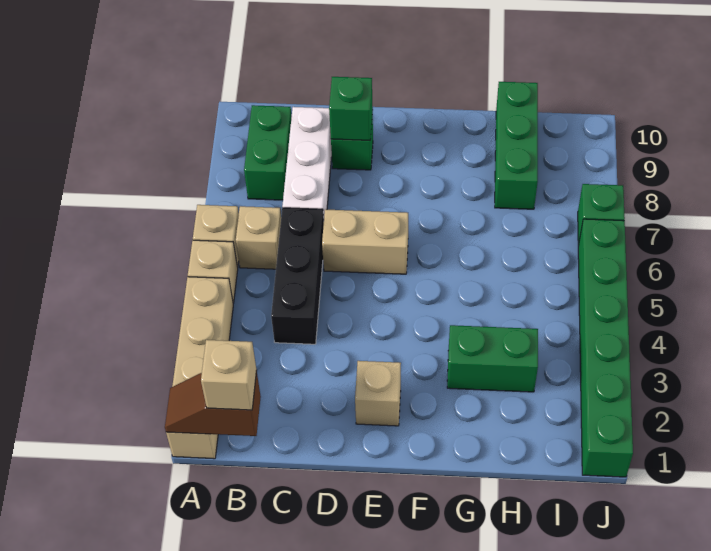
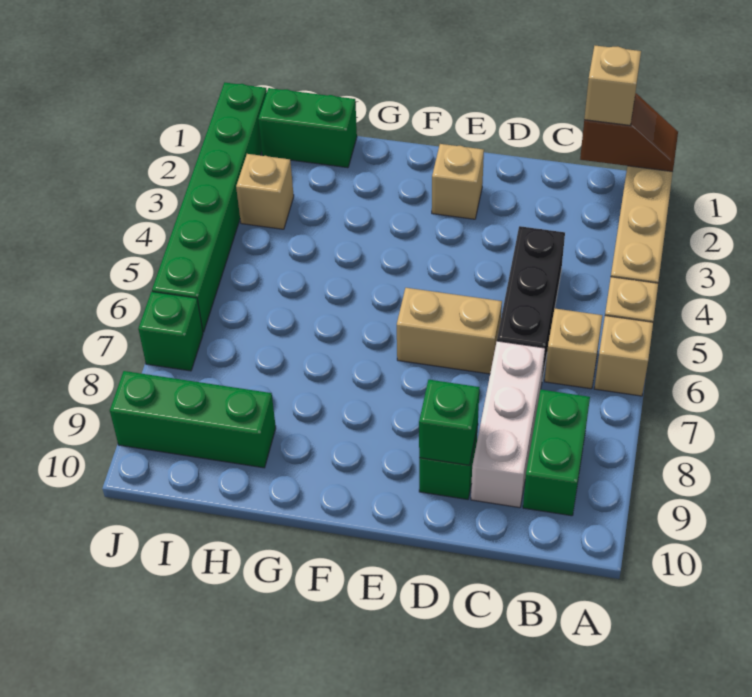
green brick G3:H3 level 1 -> green brick H1:I1 level 1
green brick H8:H10 level 1 -> green brick H9:J9 level 1
none -> tan brick I3 level 1

